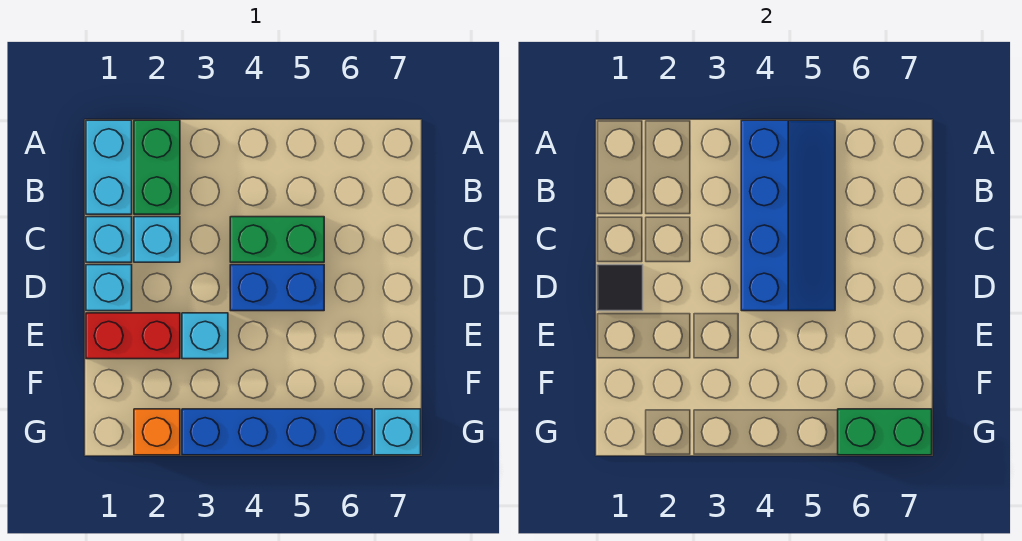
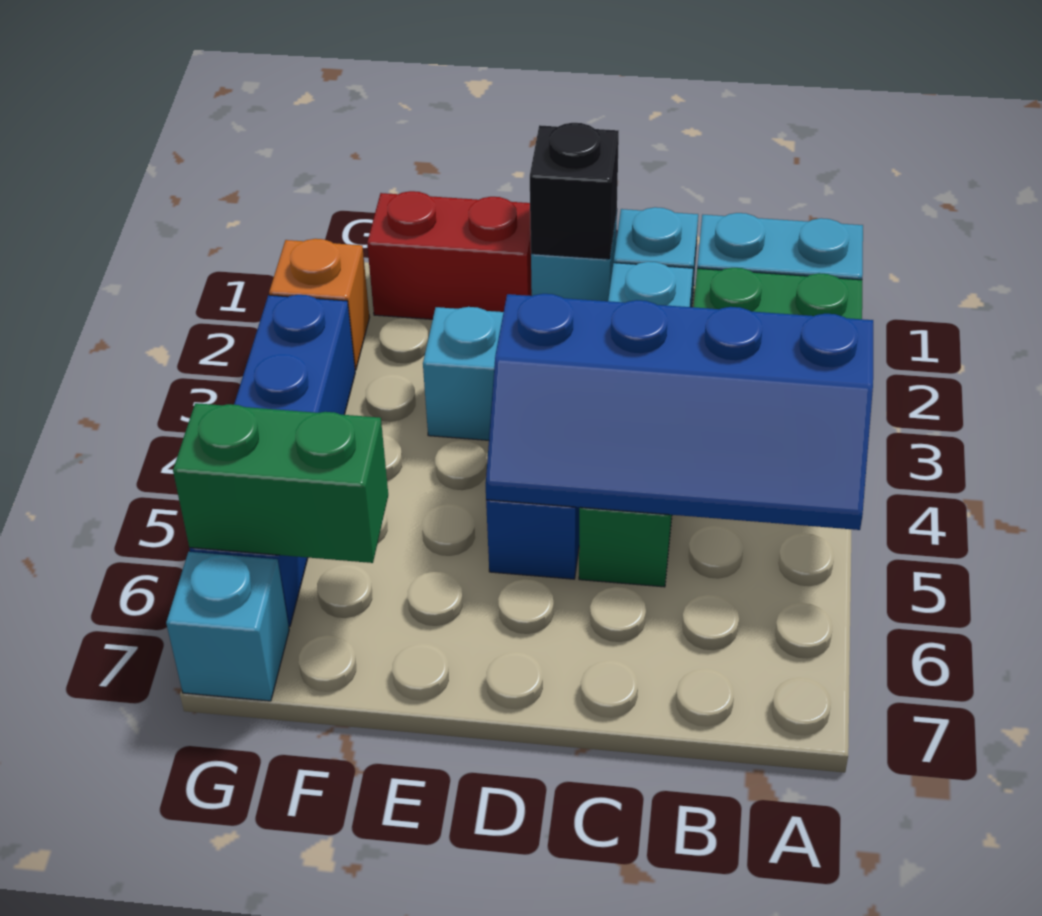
black tile D1 level 2 -> black brick D1 level 2
red brick E1:E2 level 1 -> red brick E1:F1 level 1
green brick G6:G7 level 2 -> green brick F6:G6 level 2

